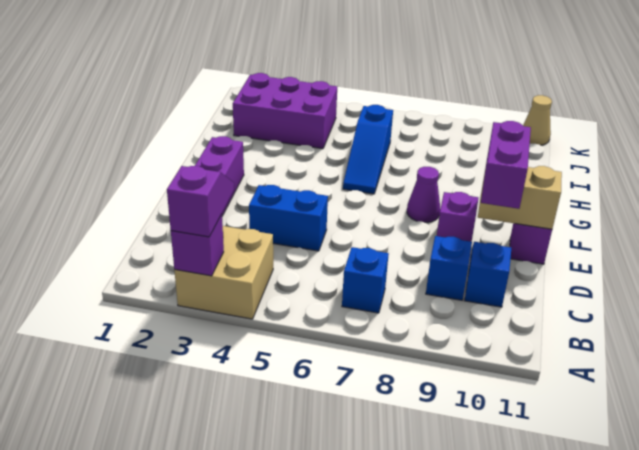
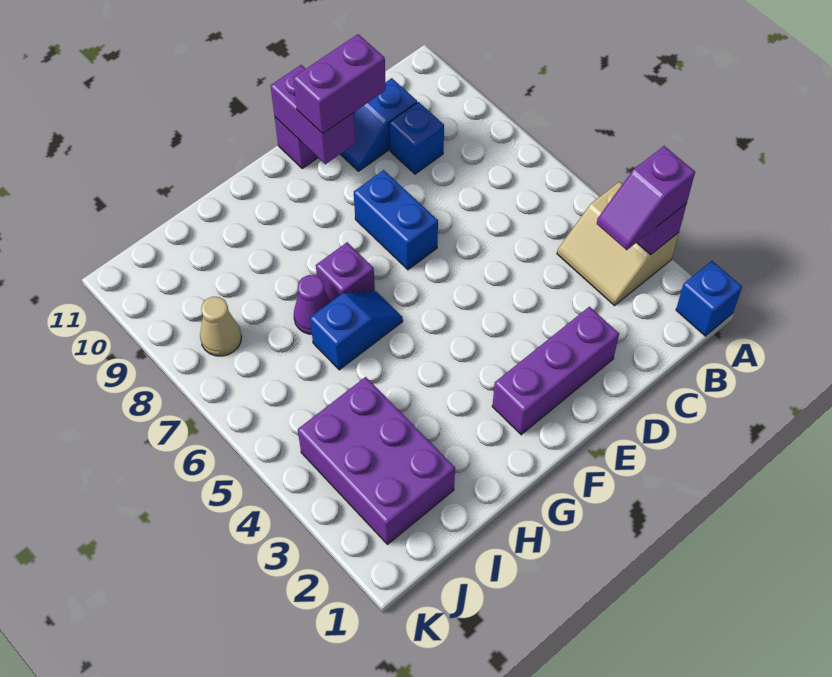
tan brick A3:B4 level 1 -> tan slope A3:B4 level 1 top A
blue brick B7 level 1 -> blue brick A1 level 1
blue brick D4:D5 level 1 -> blue brick E7:E8 level 1
purple brick E9 level 1 -> purple brick G7 level 1
tan brick E10:E11 level 2 -> purple brick E10:E11 level 2
purple cone F8 level 1 -> purple cone H7 level 1
blue slope G6:I6 level 1 top I -> blue slope G6:H6 level 1 top H
tan cone K11 level 1 -> tan cone J8 level 1

